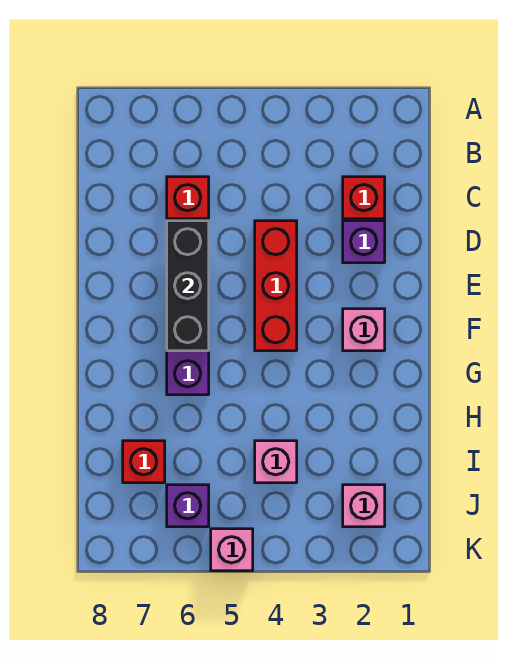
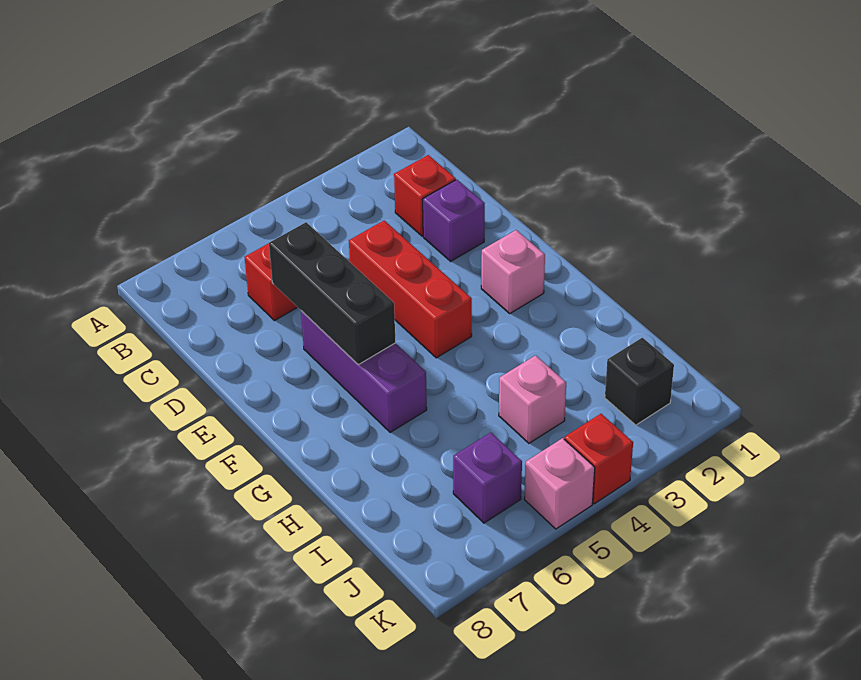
red brick I7 level 1 -> red brick K4 level 1
pink brick J2 level 1 -> black brick J2 level 1

